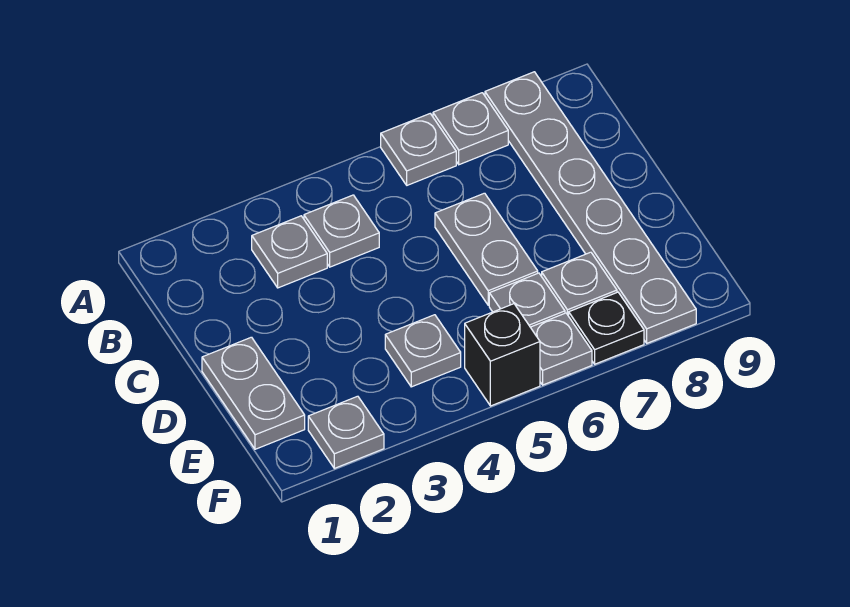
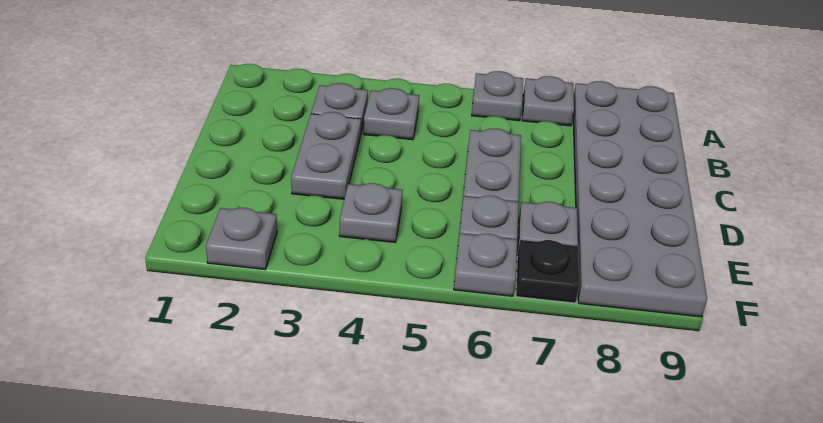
grey plate A8:F8 level 1 -> grey plate A8:F9 level 1
grey plate D1:E1 level 1 -> grey plate C3:D3 level 1
black brick F5 level 1 -> none

